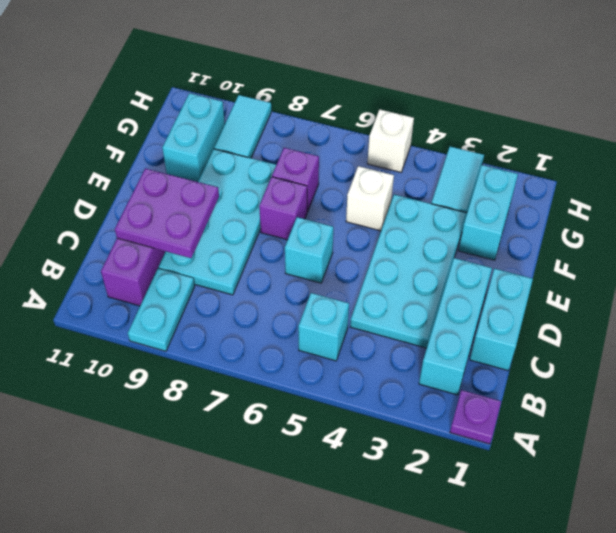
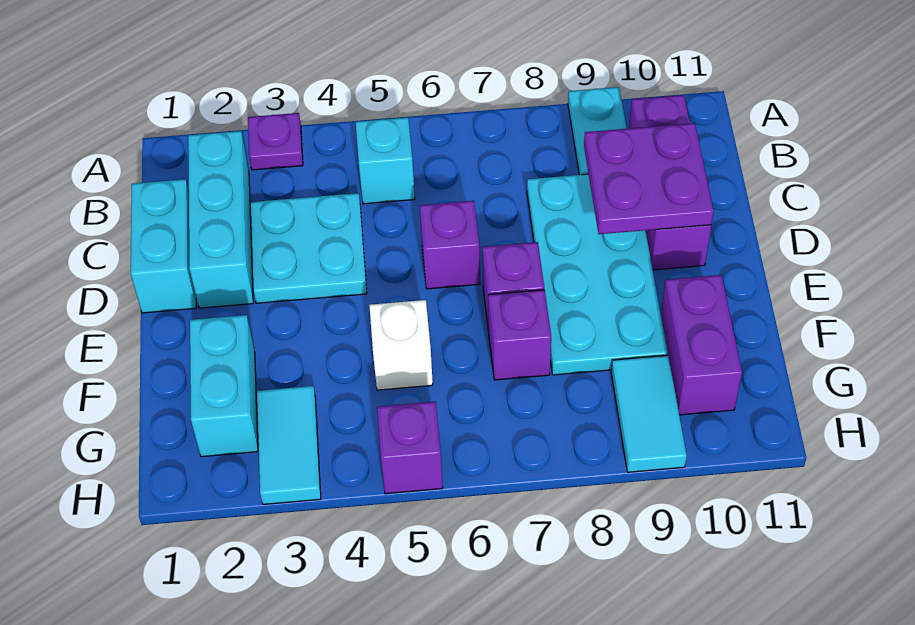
purple plate A1 level 1 -> purple plate A3 level 1
cyan plate C3:F4 level 1 -> cyan plate C3:D4 level 1
cyan brick D6 level 1 -> purple brick D6 level 1
cyan brick F10:G10 level 1 -> purple brick F10:G10 level 1
white brick H5 level 1 -> purple brick H5 level 1

